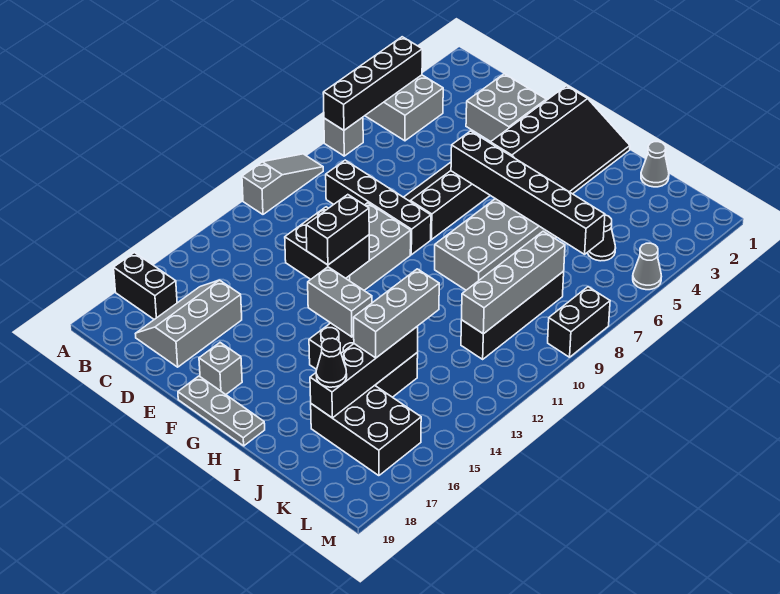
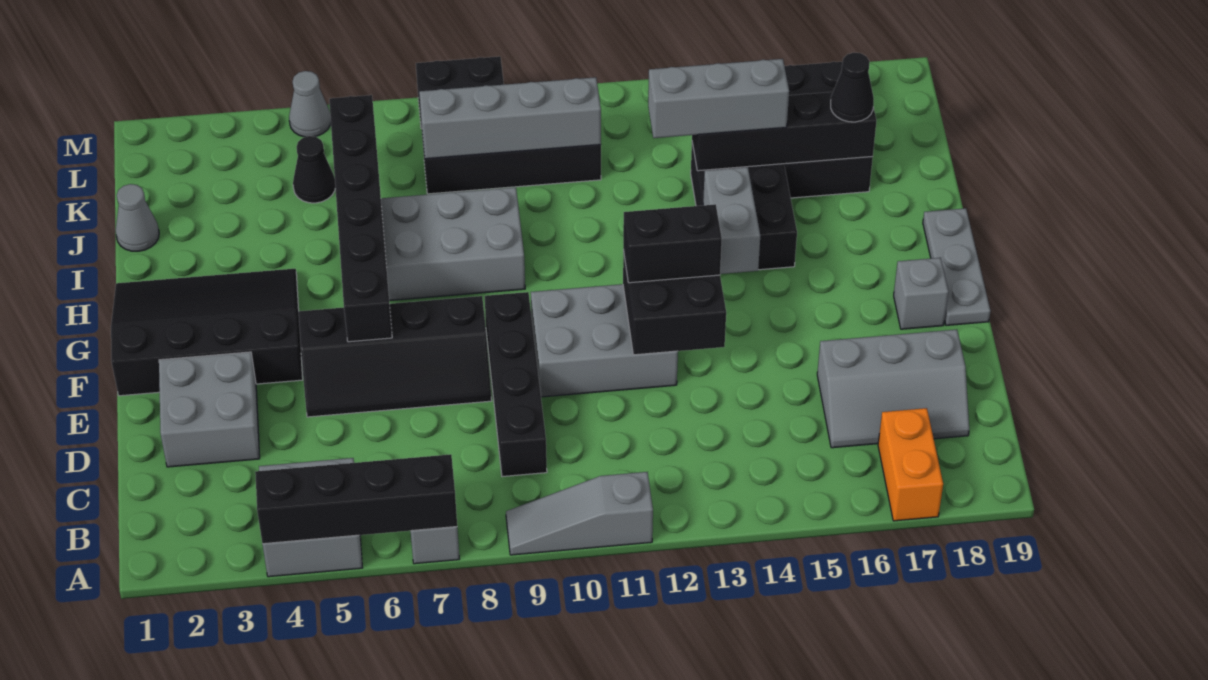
black brick A17:B17 level 1 -> orange brick A17:B17 level 1

